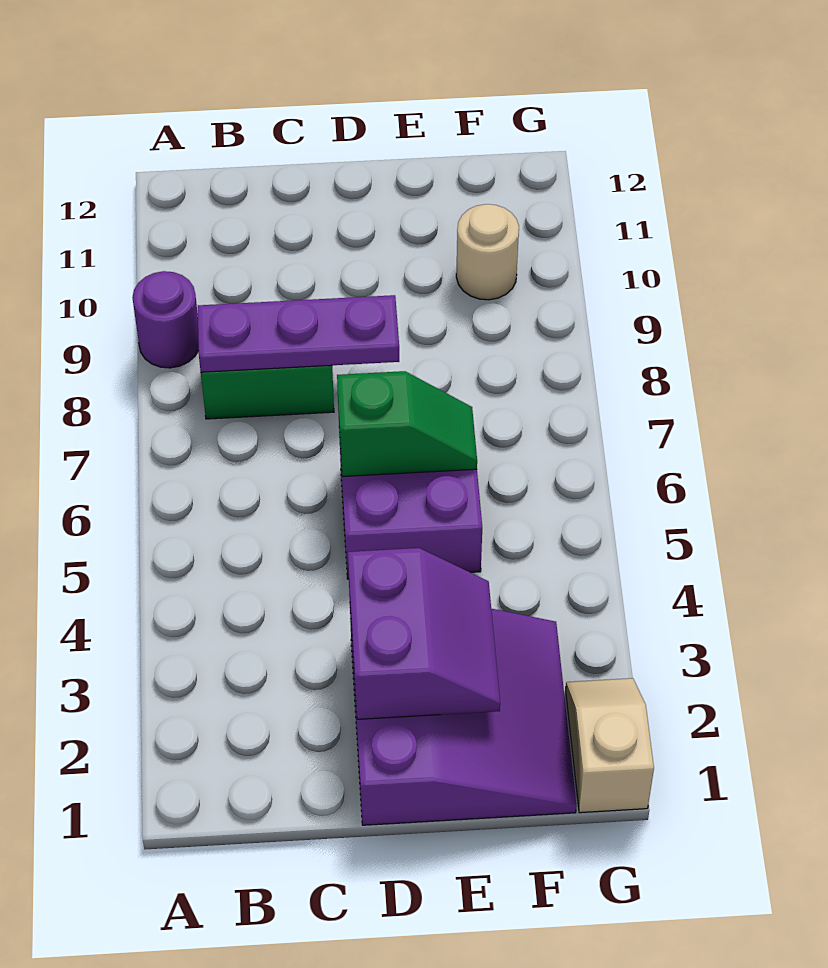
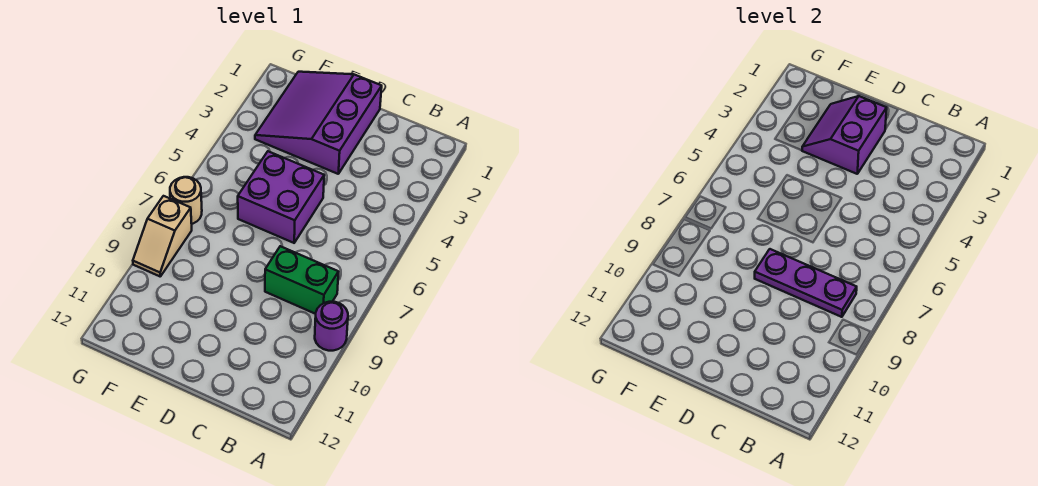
green slope D6:E6 level 2 top D -> none
tan round brick F10 level 1 -> tan round brick G7 level 1
tan slope G1:G2 level 1 top 1 -> tan slope G8:G9 level 1 top 8

